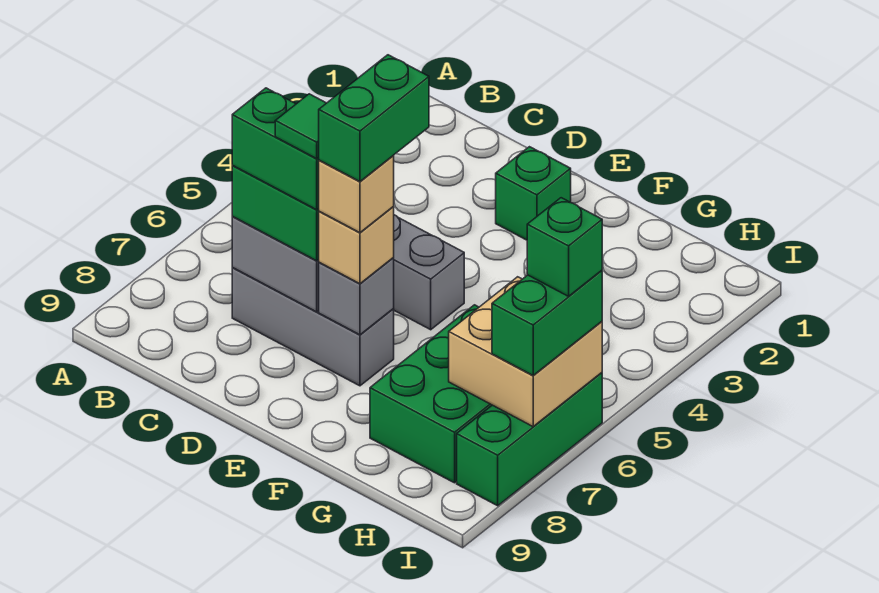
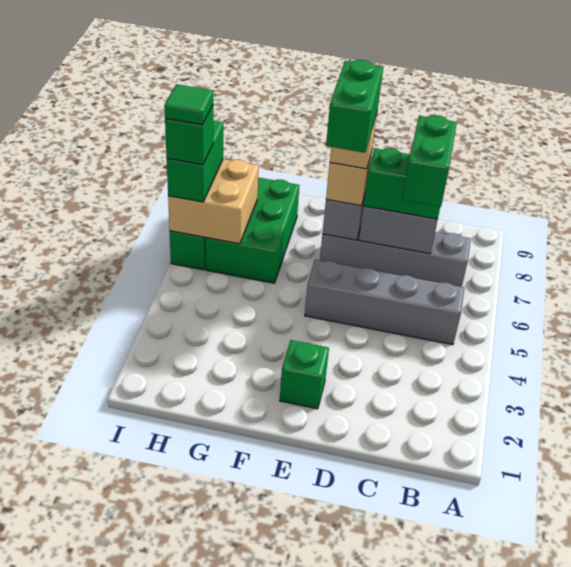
grey brick C7:E7 level 1 -> grey brick B7:E7 level 1
green brick C7:D7 level 4 -> green brick C6:C7 level 4
green tile D7 level 5 -> green tile I6 level 5

